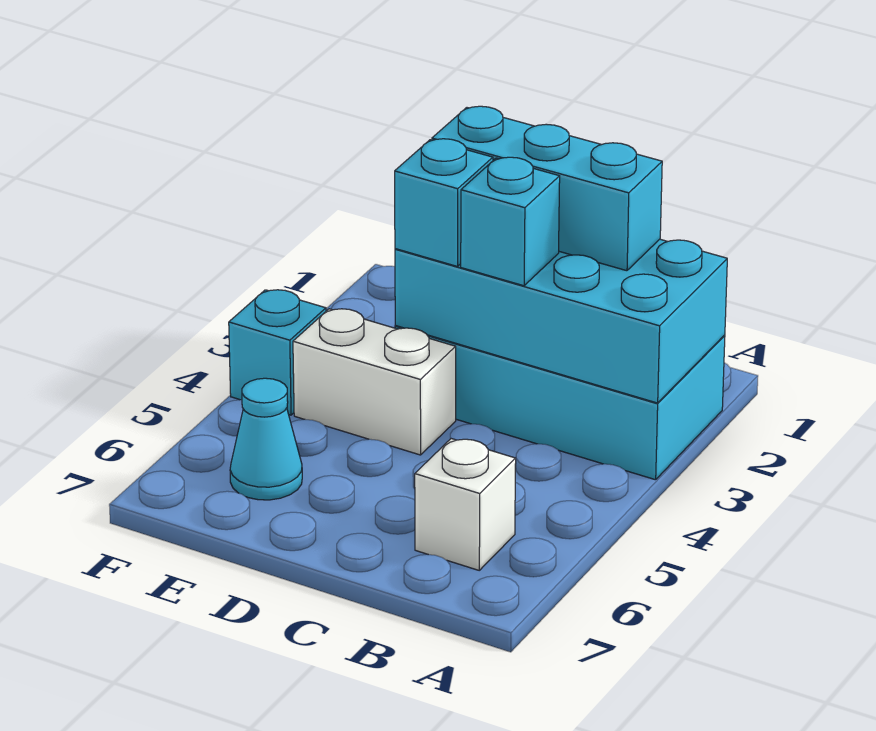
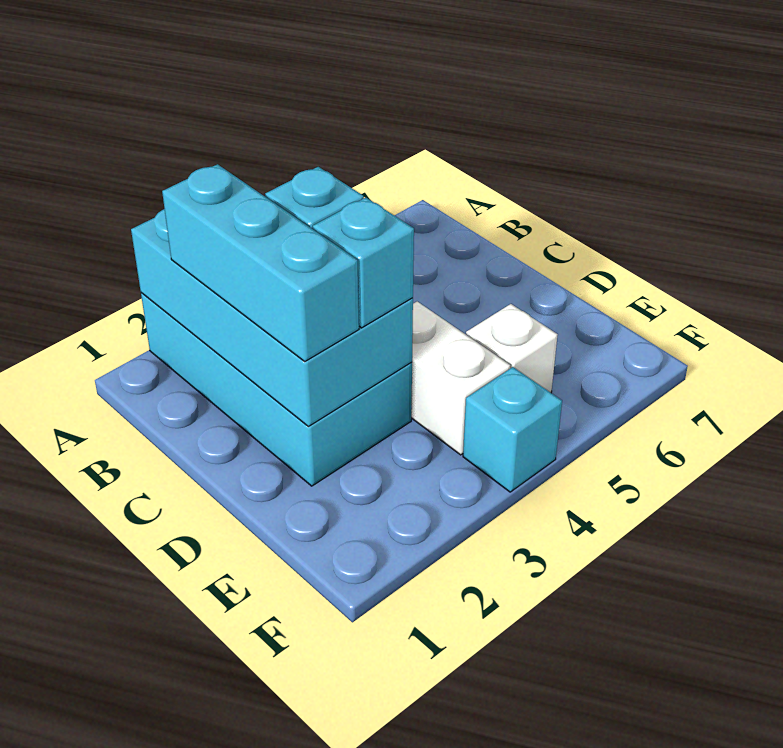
white brick B6 level 1 -> white brick E5 level 1
cyan cone E6 level 1 -> none

